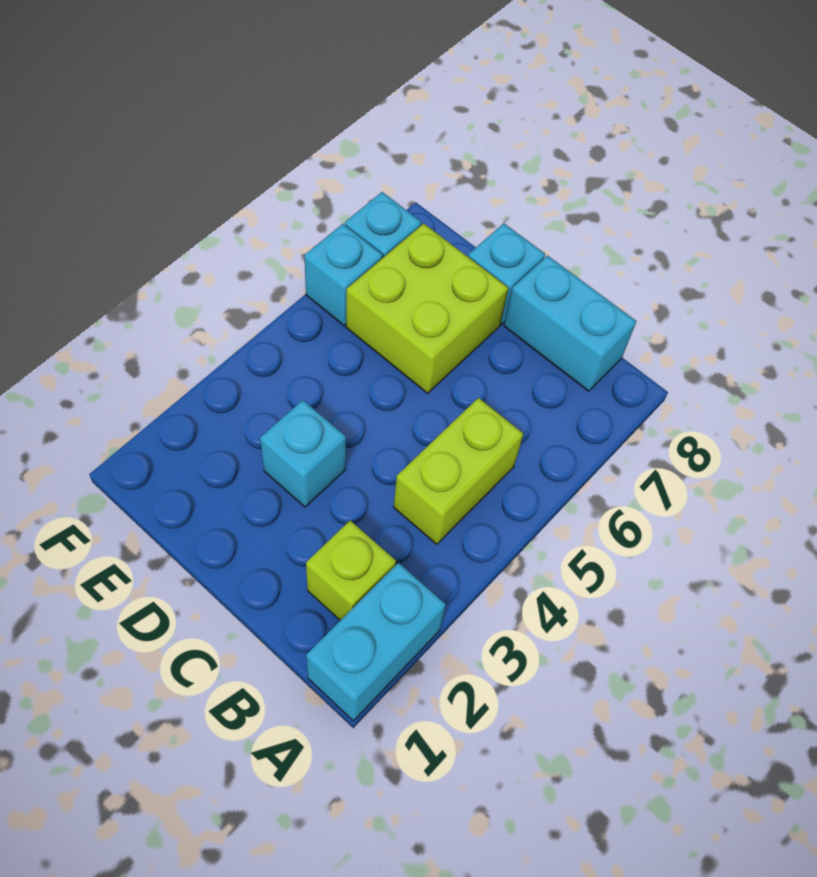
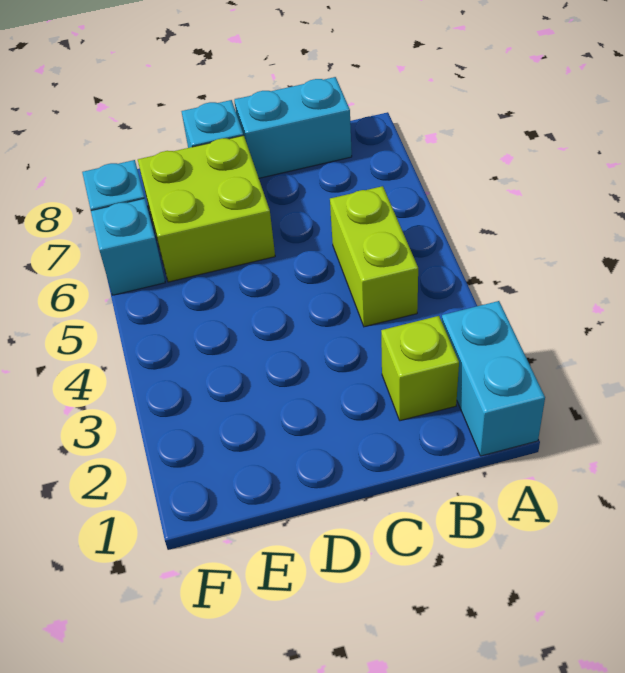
cyan brick D3 level 1 -> none

